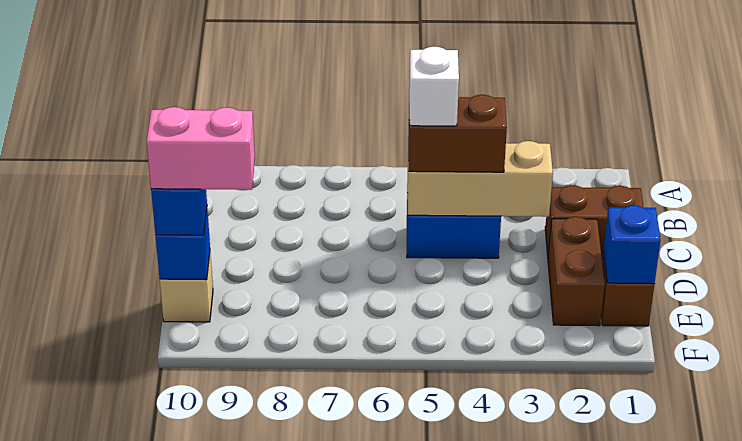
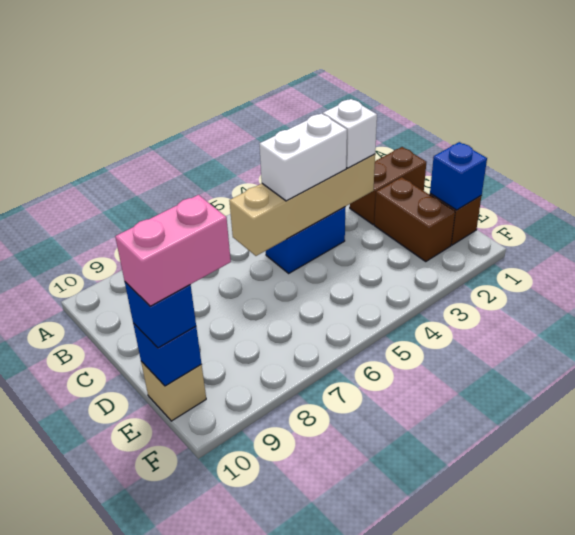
tan brick C3:C5 level 2 -> tan brick C3:C6 level 2
brown brick C4:C5 level 3 -> white brick C4:C5 level 3
white brick C5 level 4 -> white brick C3 level 3

